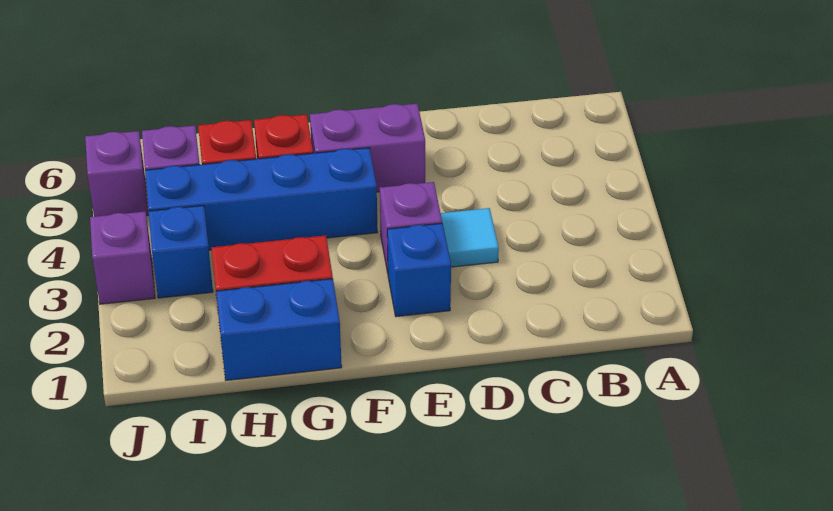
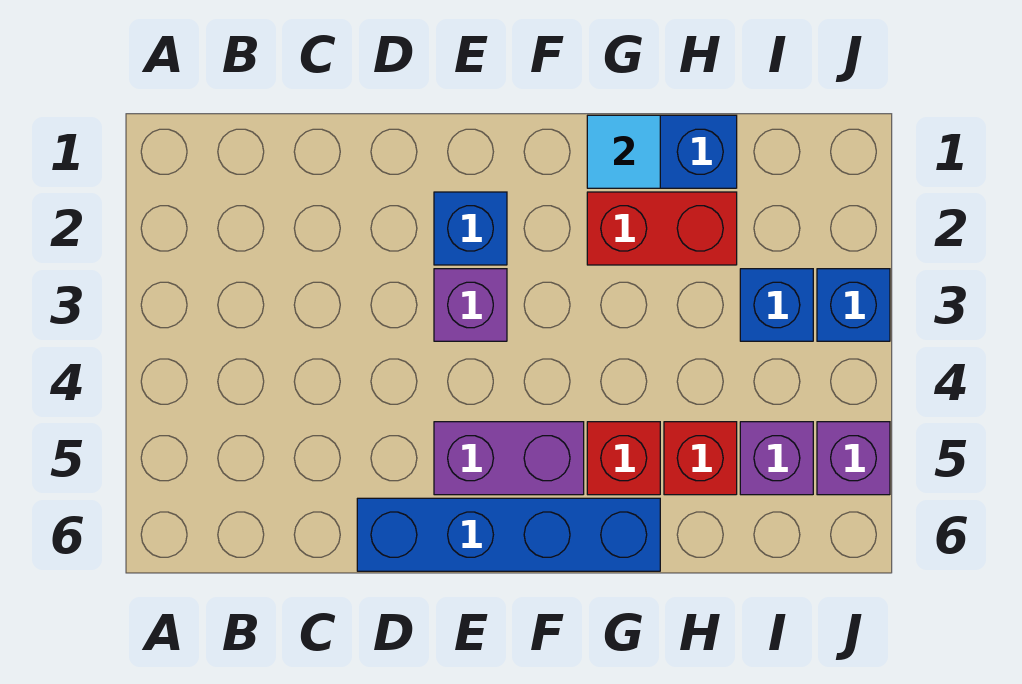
cyan tile D3 level 1 -> cyan tile G1 level 2
blue brick F4:I4 level 1 -> blue brick D6:G6 level 1
purple brick J3 level 1 -> blue brick J3 level 1

